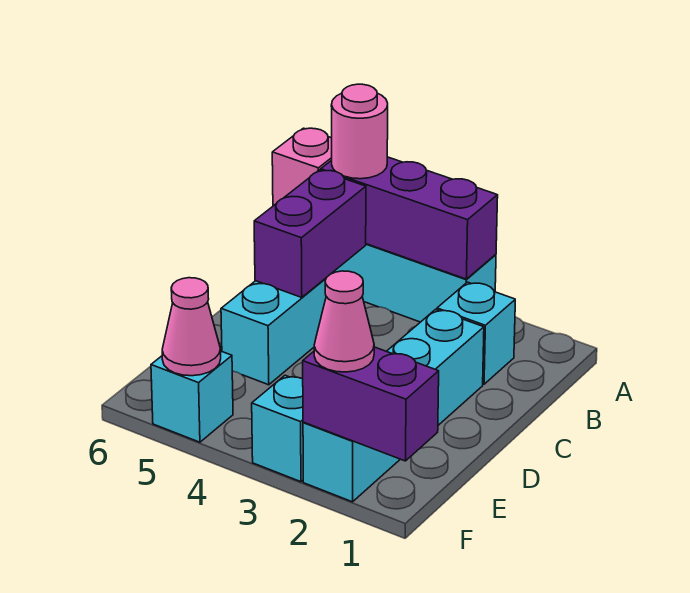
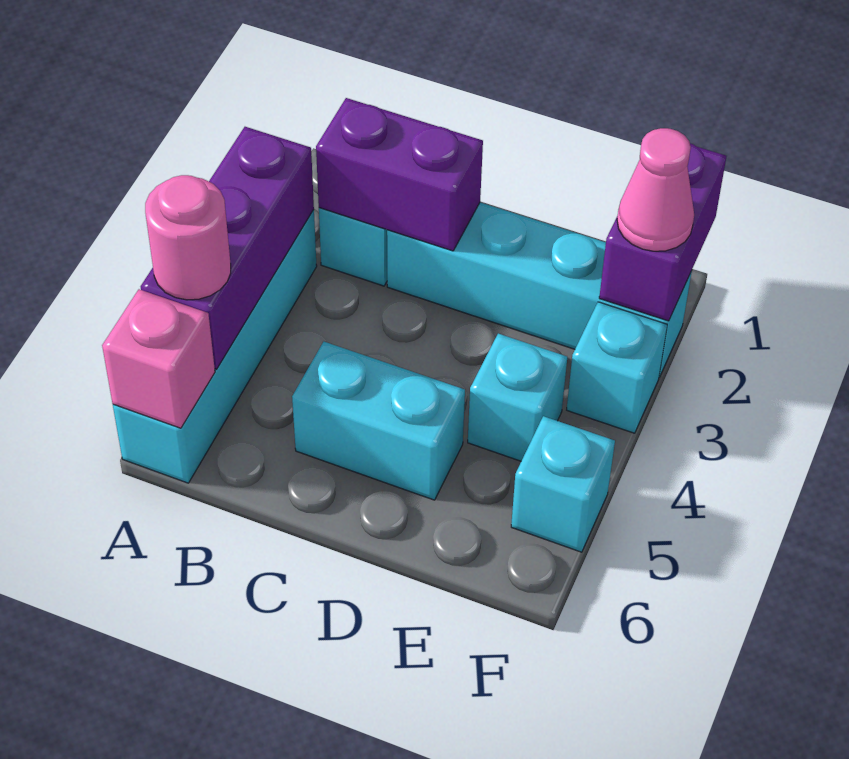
purple brick B5:C5 level 2 -> purple brick B2:C2 level 2
none -> cyan brick E4 level 1
pink cone F5 level 2 -> none

